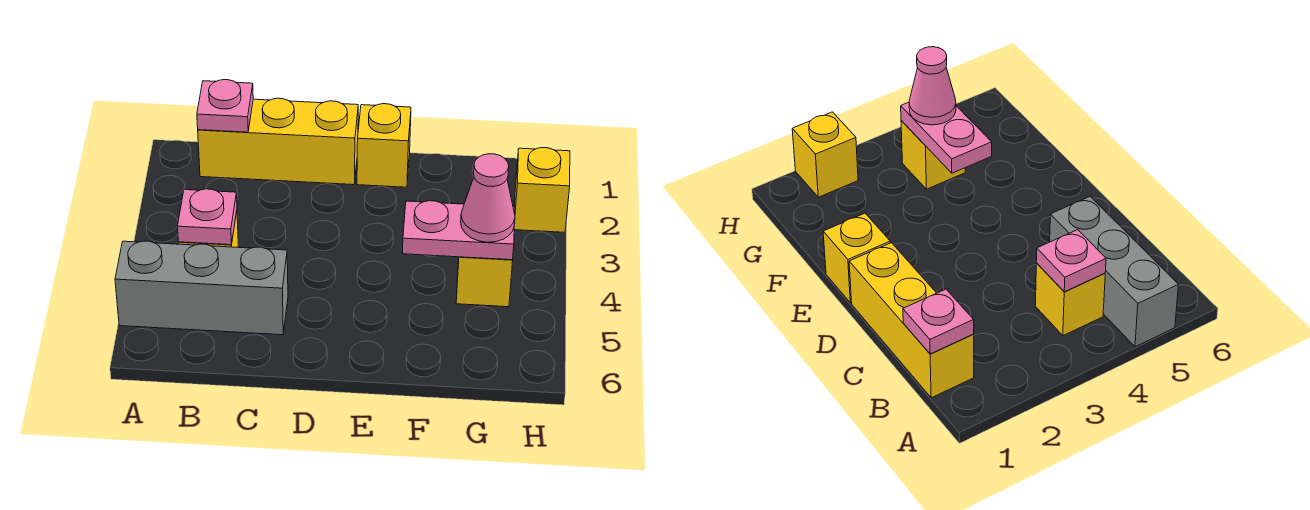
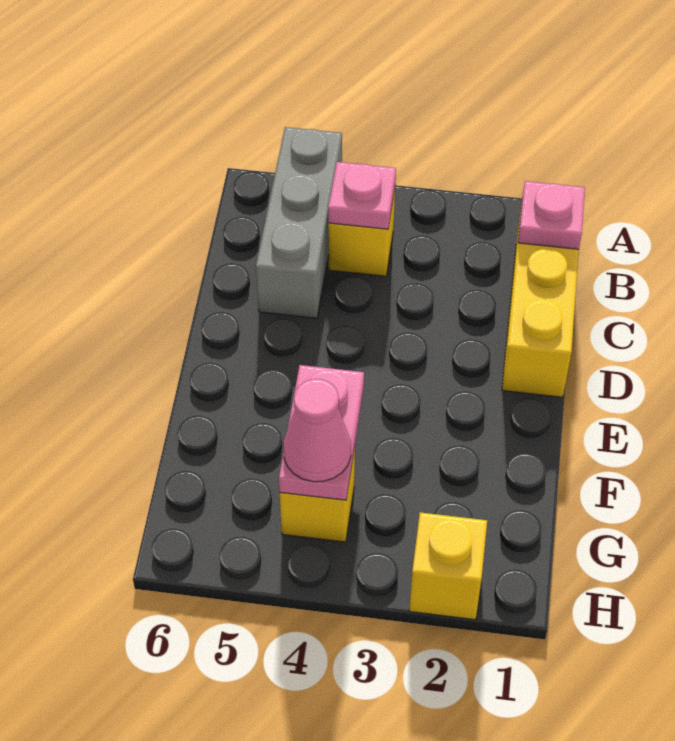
yellow brick E1 level 1 -> none

